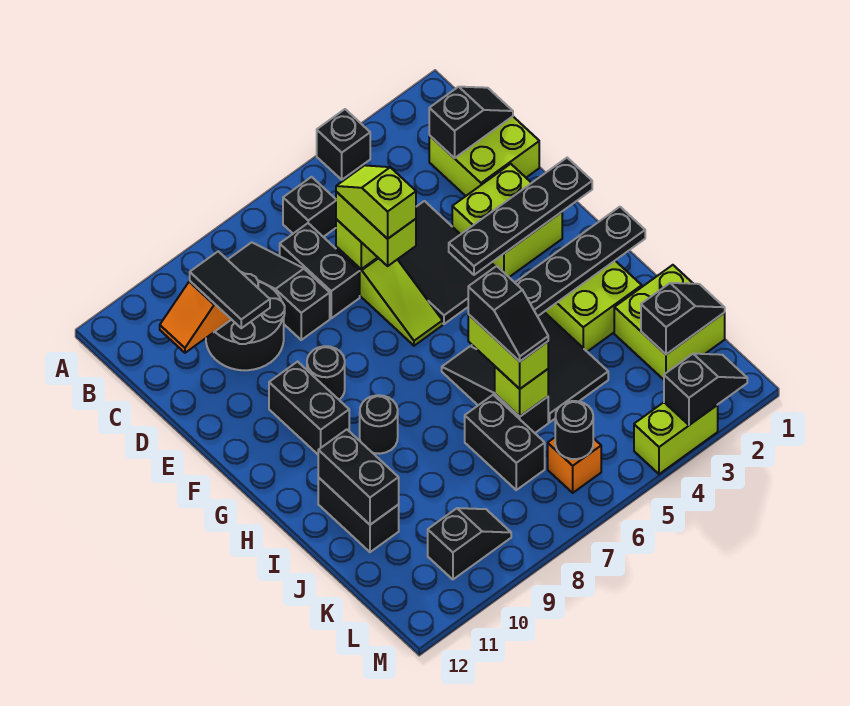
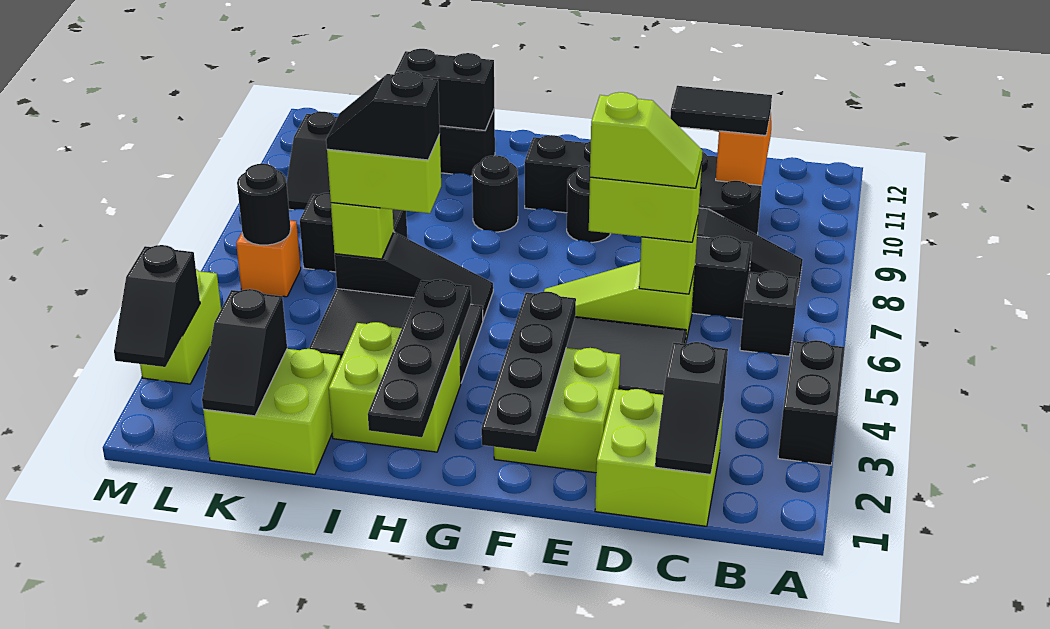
black brick A4 level 1 -> black brick A3:A4 level 1

